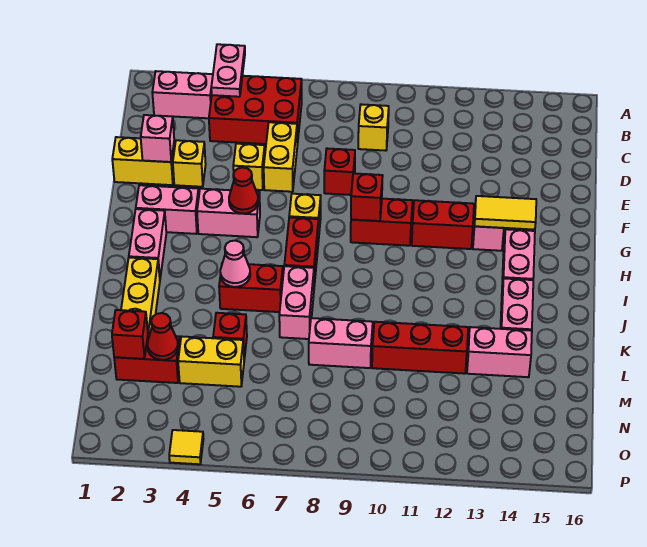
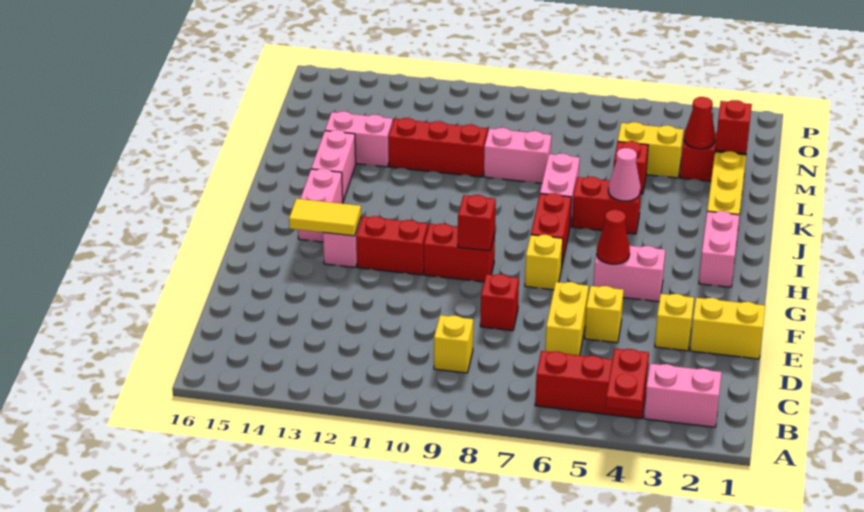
pink plate A4:B4 level 2 -> red plate A4:B4 level 2
red brick B4:C6 level 1 -> red brick B4:B6 level 1
pink brick E2 level 2 -> none
pink brick G2:G3 level 1 -> none
yellow tile P4 level 1 -> none

